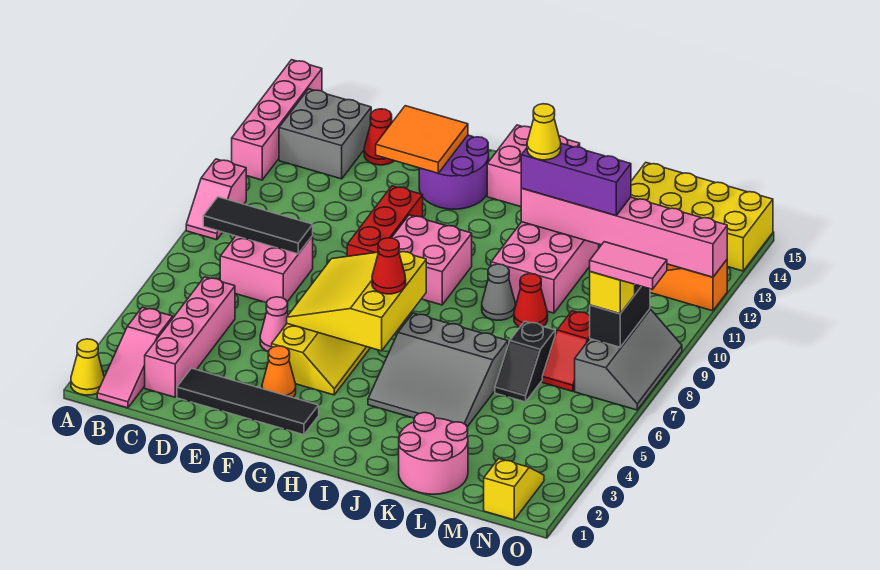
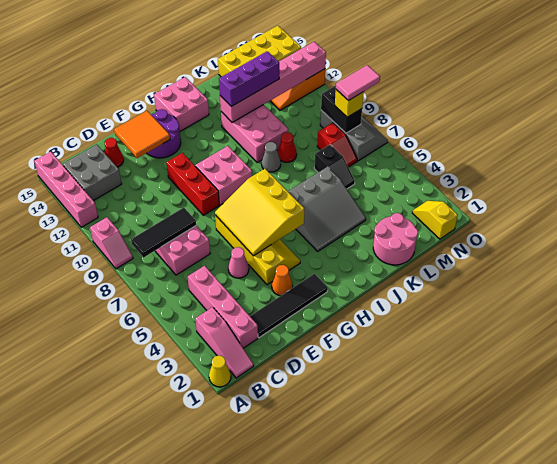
red cone H6 level 3 -> none
yellow cone J12 level 4 -> none

